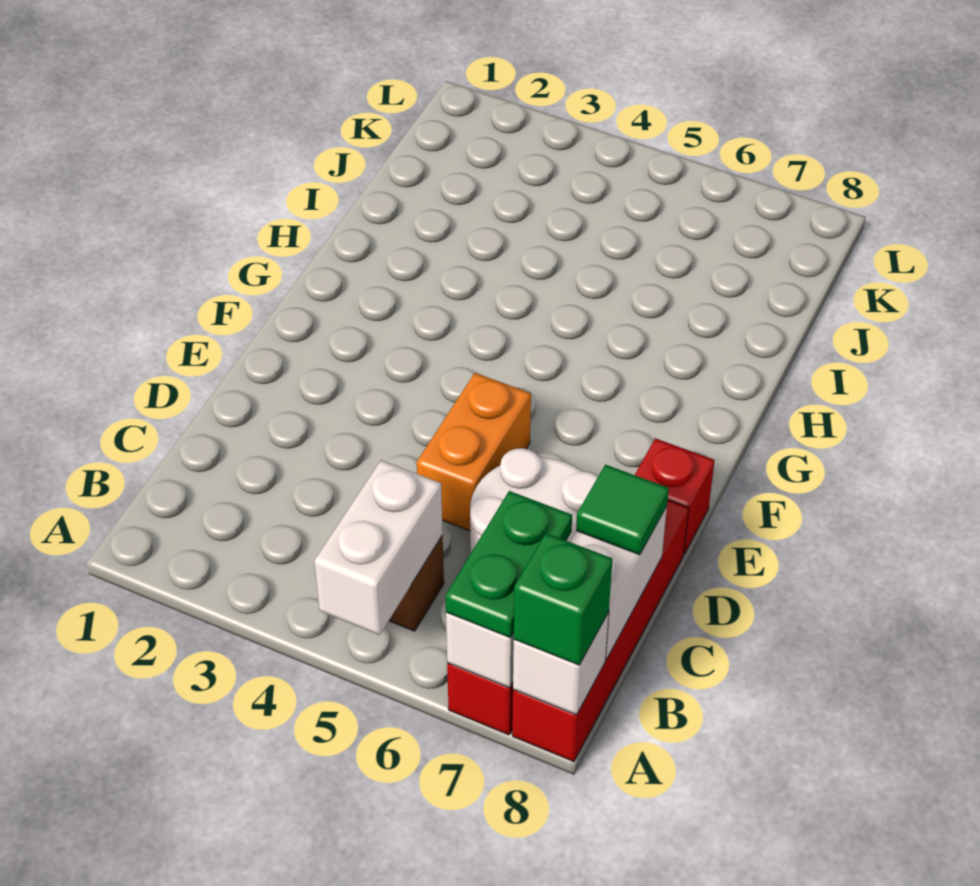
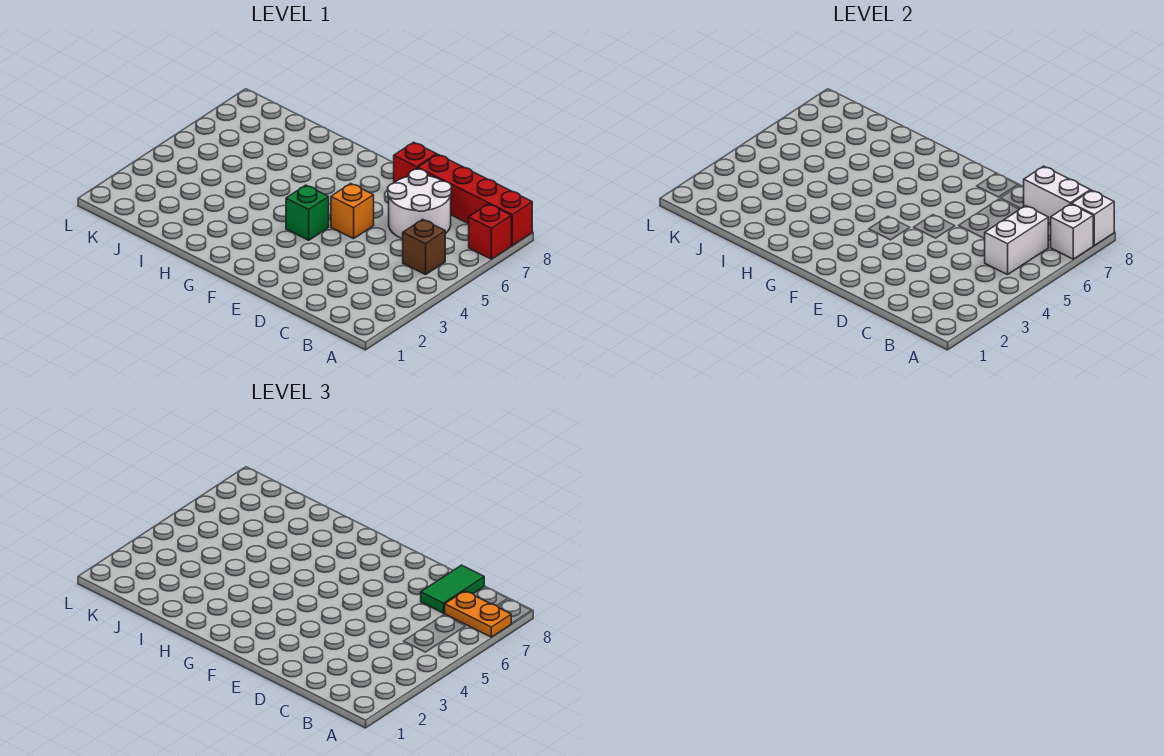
white brick A5:B5 level 2 -> white brick B5:B6 level 2
green plate A7:B7 level 3 -> orange plate A7:B7 level 3
green brick A8 level 3 -> green brick F4 level 1
green tile C8 level 3 -> green tile C7:C8 level 3
orange brick D5:E5 level 1 -> orange brick E5 level 1

